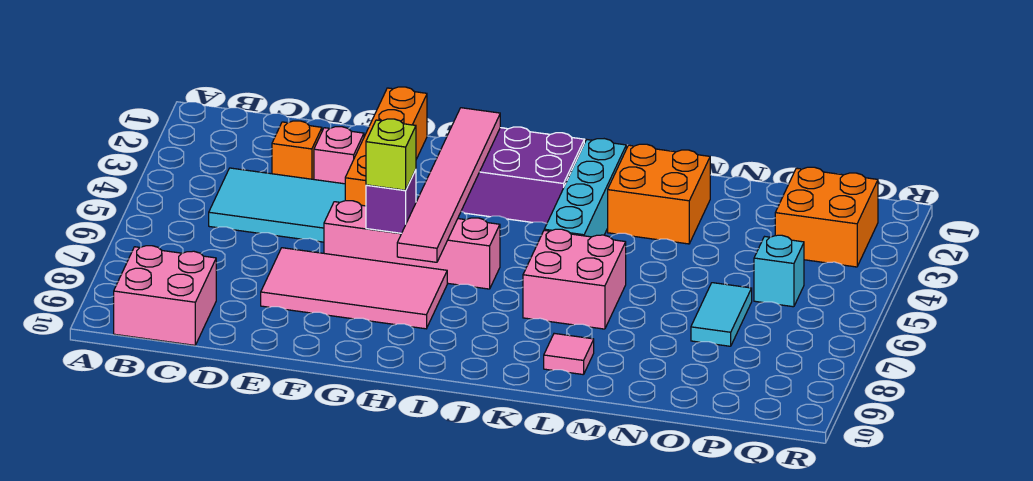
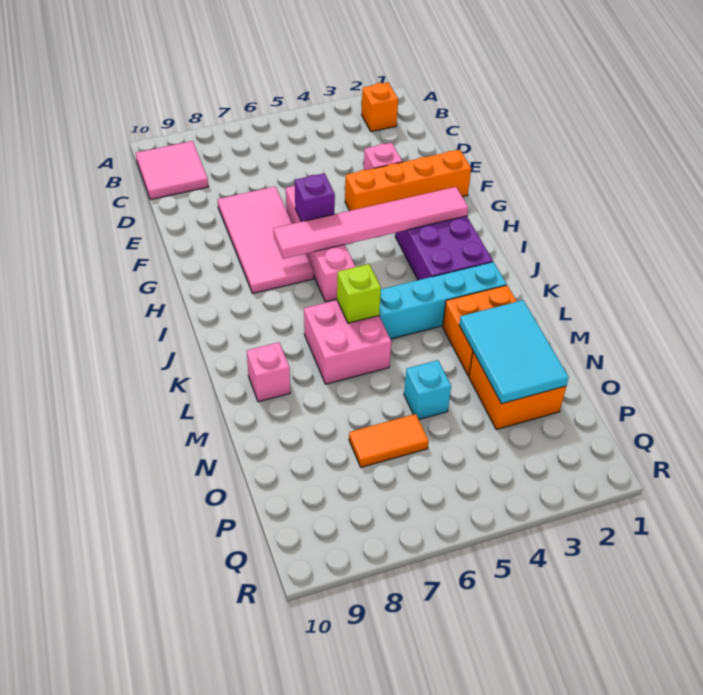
pink brick B9:C10 level 1 -> pink tile B9:C10 level 1
cyan tile C4:E5 level 1 -> cyan tile M2:O3 level 2
orange brick D3 level 1 -> orange brick B2 level 1
lime brick G6 level 3 -> lime brick K6 level 2
pink tile L9 level 1 -> pink brick L9 level 1
cyan tile O6:O7 level 1 -> orange tile O6:O7 level 1
orange brick P2:Q3 level 1 -> orange brick N2:O3 level 1
cyan brick P5 level 1 -> cyan brick N5 level 1

